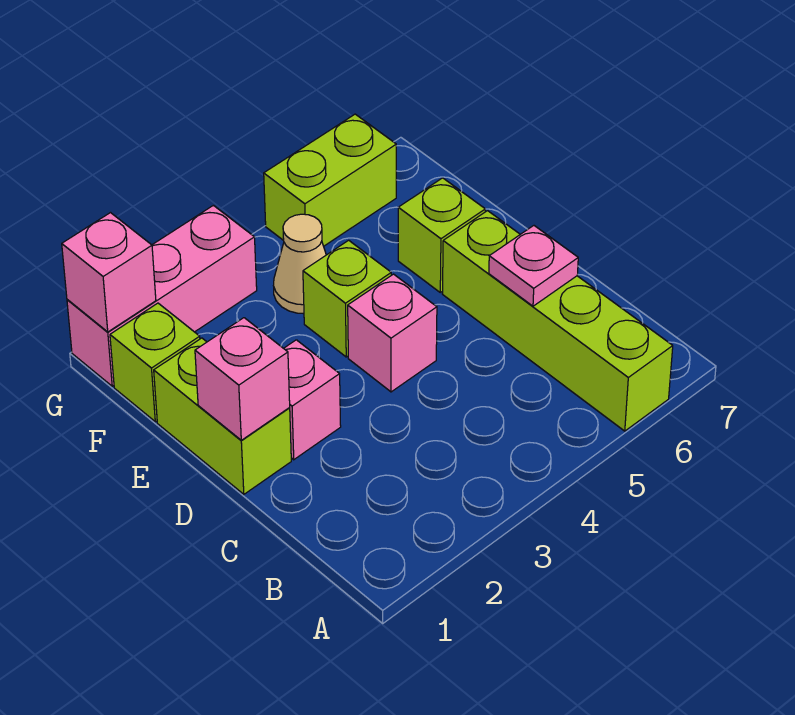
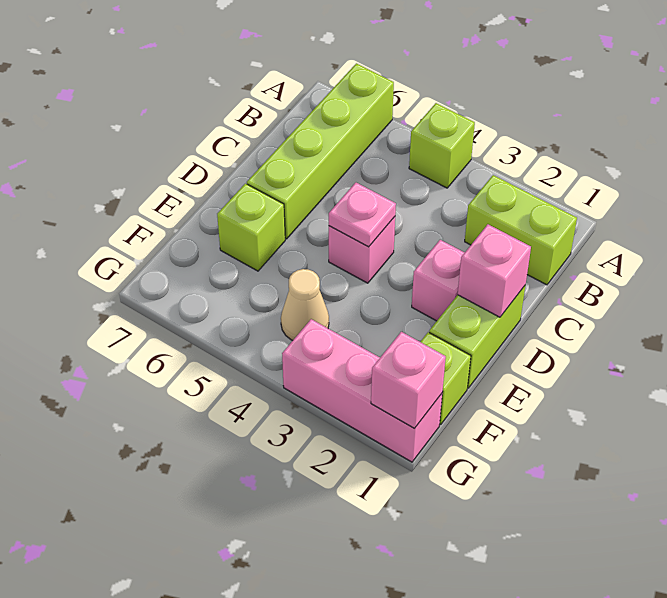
pink plate C6 level 2 -> pink plate D4 level 2
lime brick E4 level 1 -> lime brick A4 level 1
lime brick G5:G6 level 1 -> lime brick B1:B2 level 1

